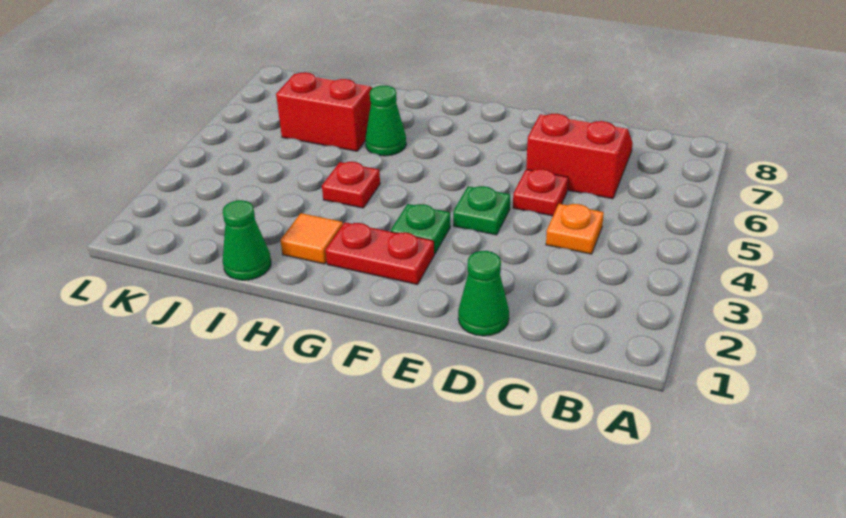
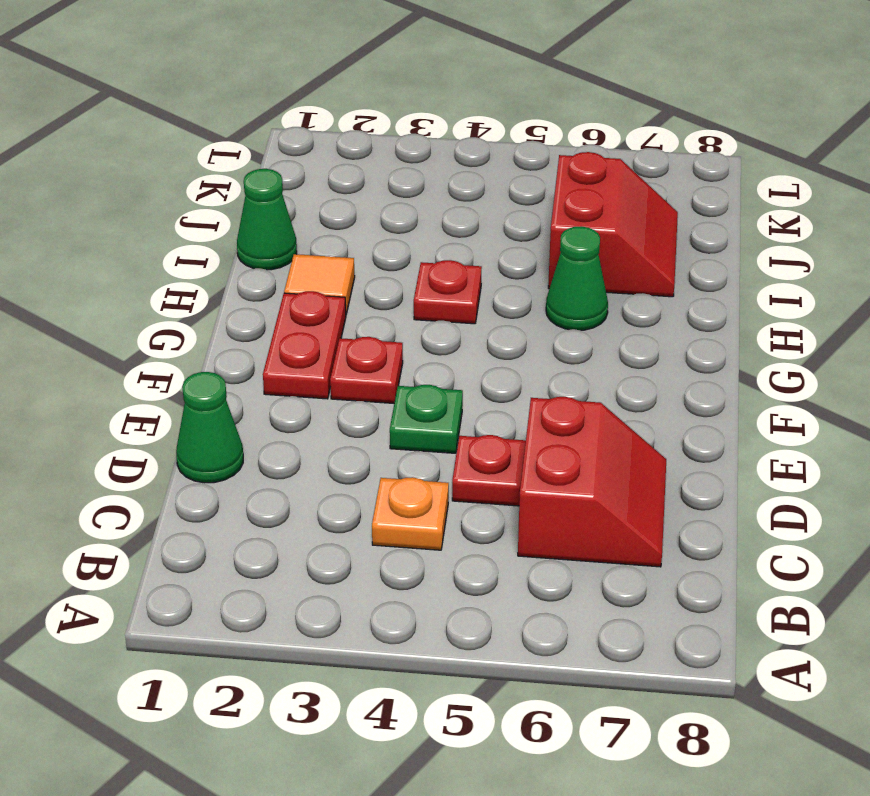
green plate F3 level 1 -> red plate F3 level 1

